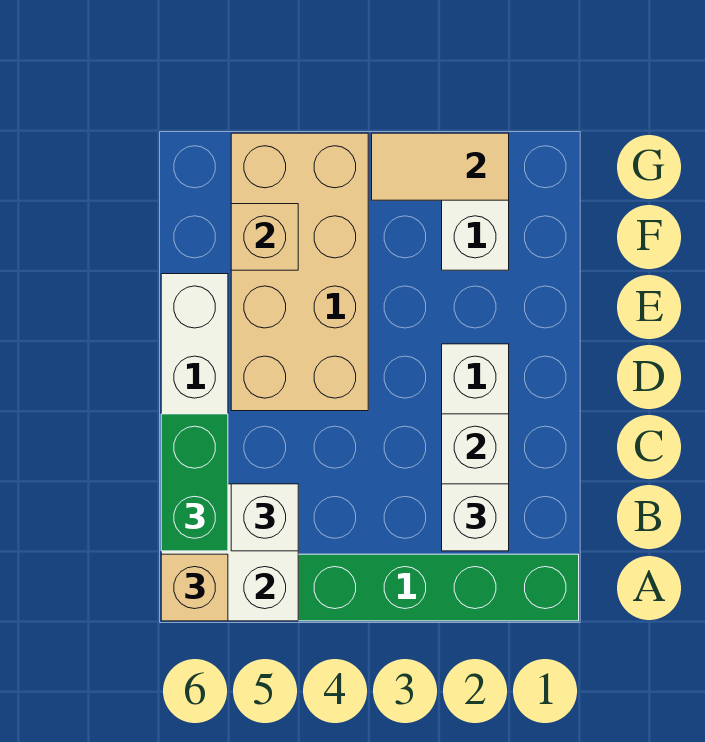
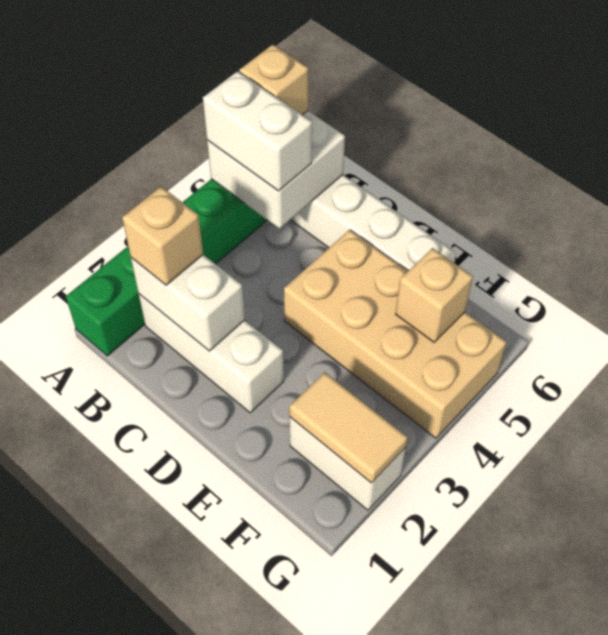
white brick B2 level 3 -> tan brick B2 level 3
white brick B5 level 3 -> white brick A5:B5 level 3
green brick B6:C6 level 3 -> none
tan tile G2:G3 level 2 -> tan tile F2:G2 level 2

